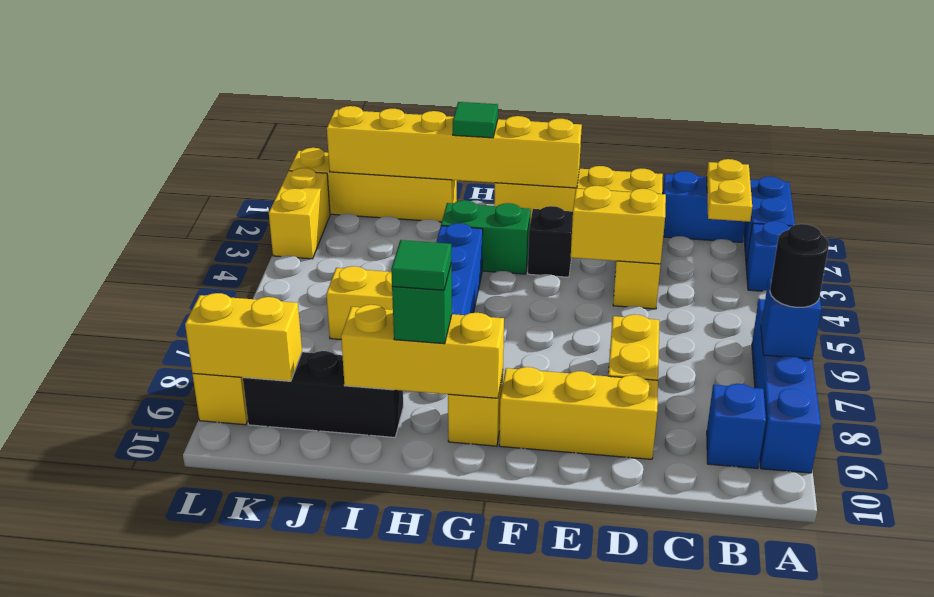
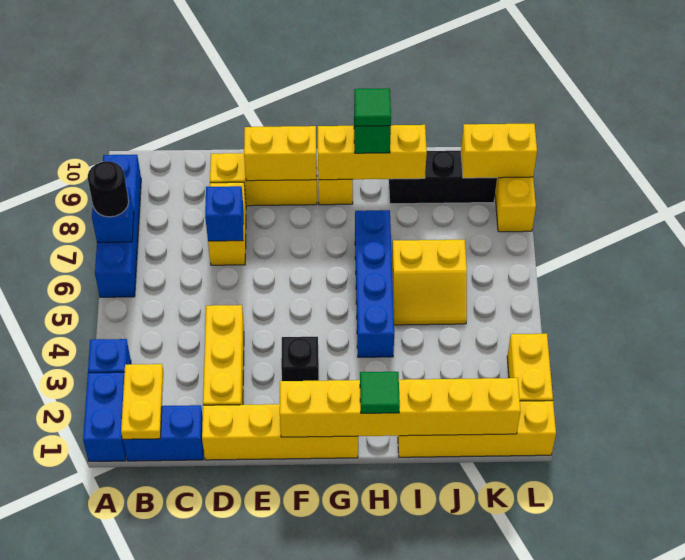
blue brick B9 level 1 -> blue brick D7 level 2
yellow brick D4:E4 level 2 -> yellow brick E9:F9 level 2
green brick G3:H3 level 1 -> none

